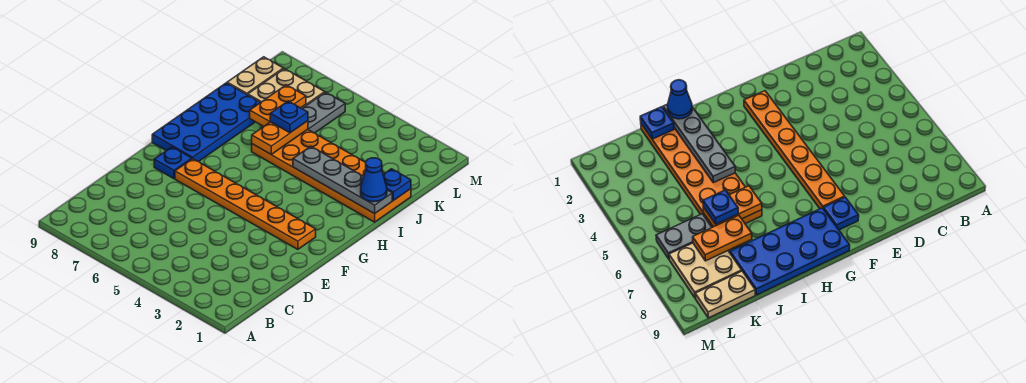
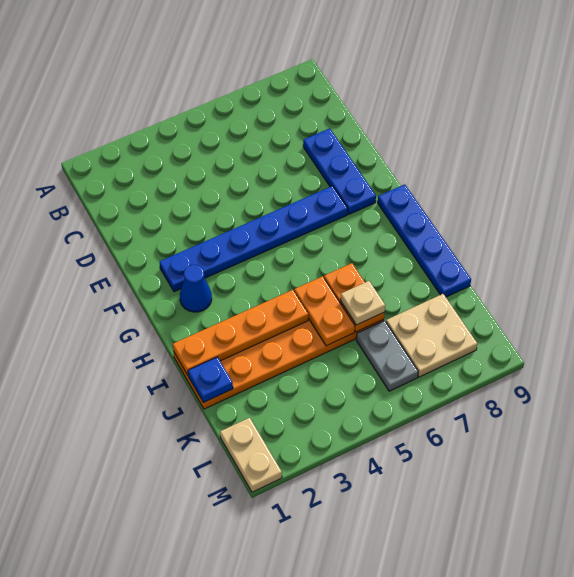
orange plate F2:F7 level 1 -> blue plate F2:F7 level 1
blue plate F8 level 1 -> blue plate D8:F8 level 1
blue plate G8:J9 level 1 -> blue plate G9:J9 level 1
grey plate I1:I4 level 2 -> orange plate I1:I4 level 2
blue cone I1 level 3 -> blue cone G2 level 1
blue plate J6 level 3 -> tan plate J6 level 3
orange plate J7:K7 level 2 -> orange plate I5:J5 level 2
tan plate K9:L9 level 1 -> tan plate L1:M1 level 1

